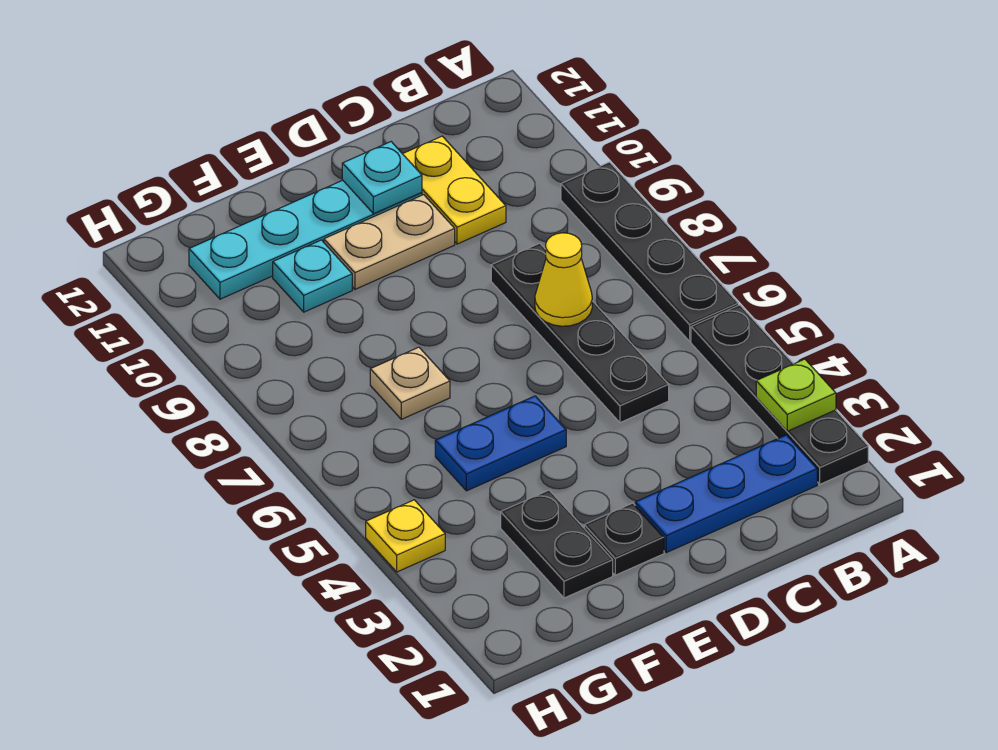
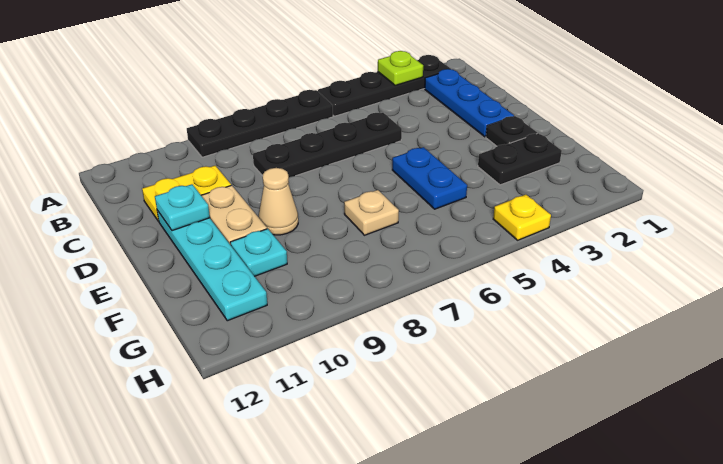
yellow cone C7 level 2 -> none
none -> tan cone E9 level 1

